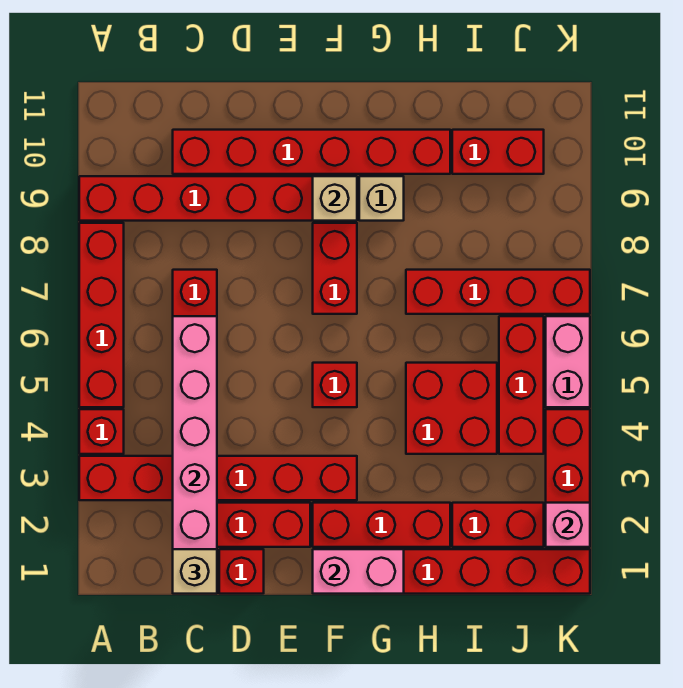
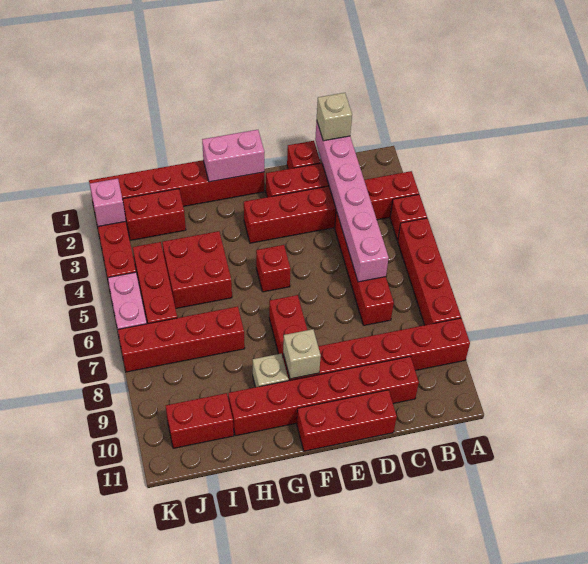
red brick F2:H2 level 1 -> red brick D11:F11 level 1

